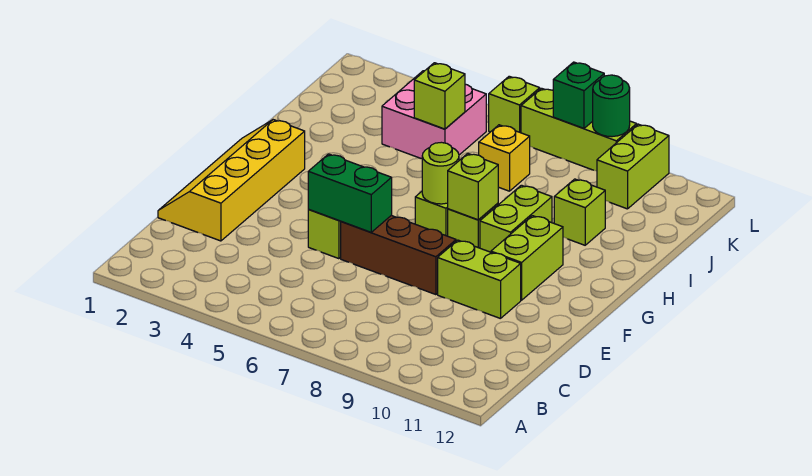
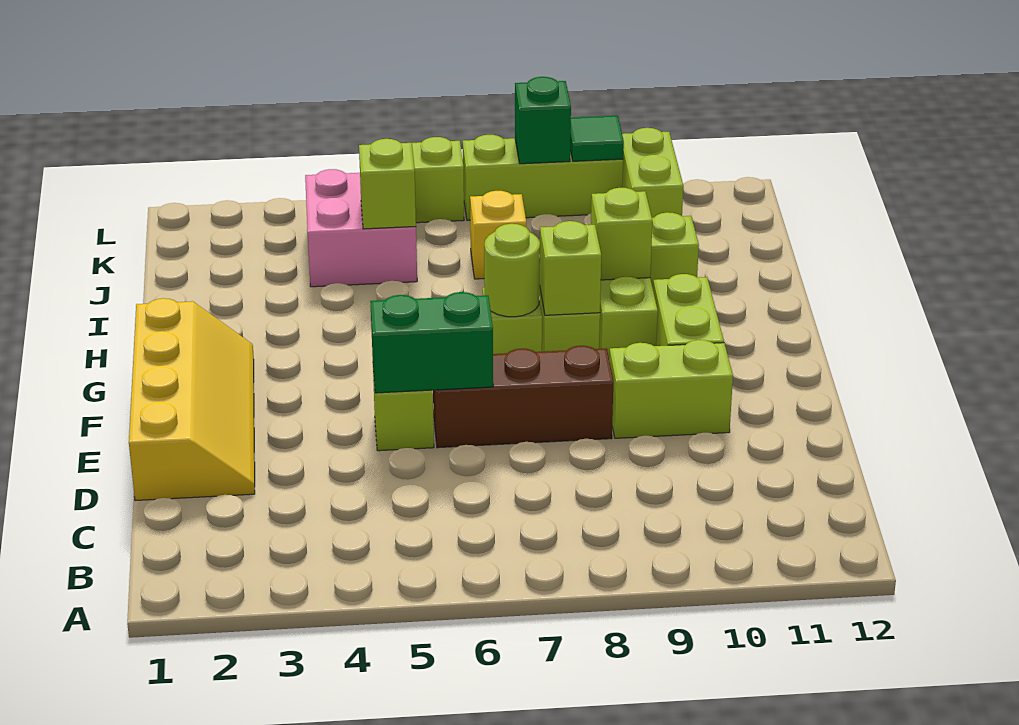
yellow slope D1:G2 level 1 top 2 -> yellow slope D1:G2 level 1 top 1
none -> lime brick H9 level 2
green round brick L9 level 2 -> green tile L9 level 2

